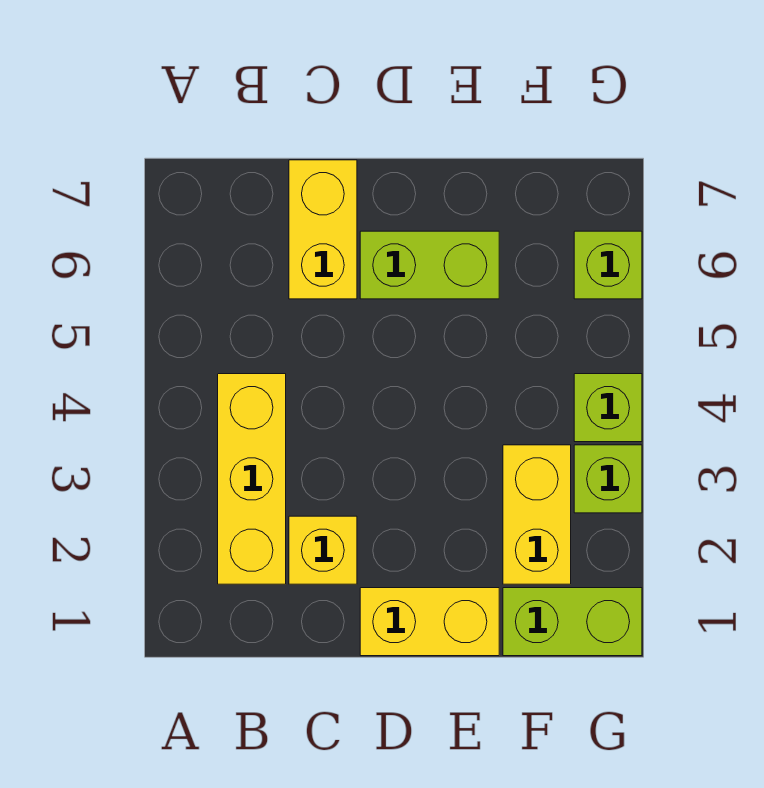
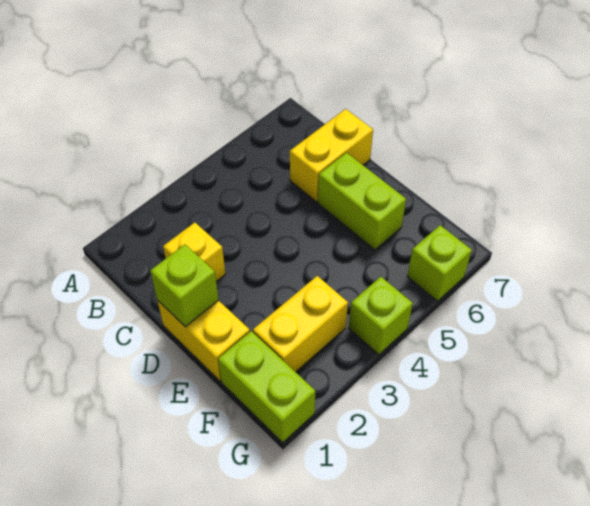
yellow brick B2:B4 level 1 -> none
lime brick G3 level 1 -> lime brick D1 level 2

